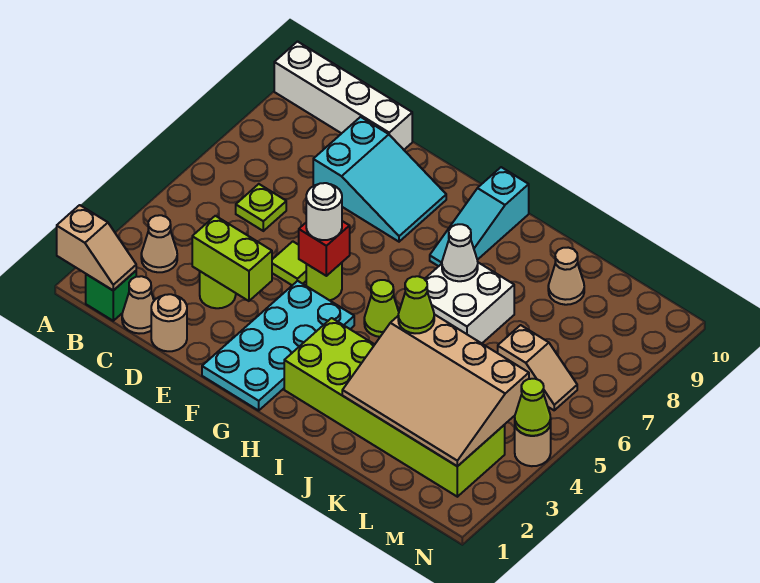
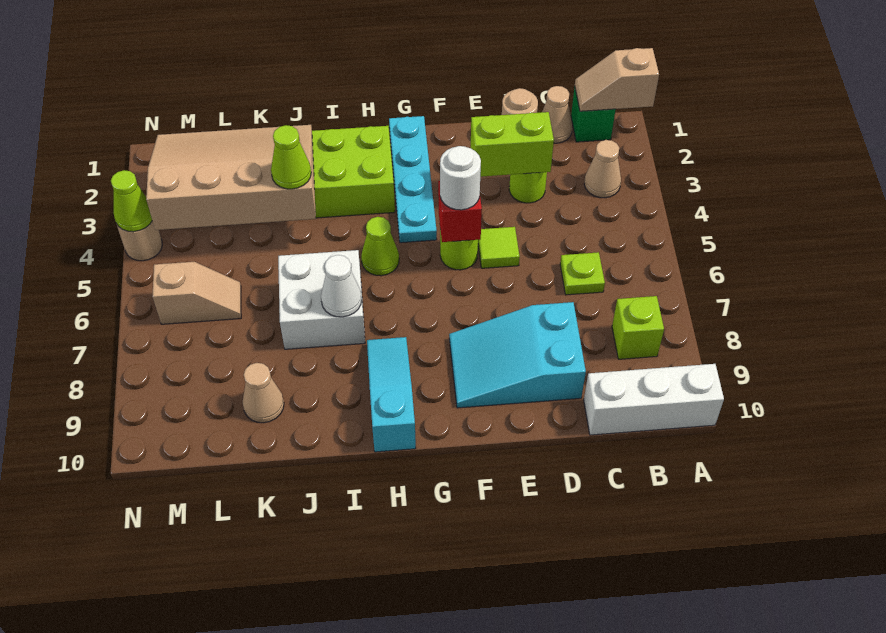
white brick A10:D10 level 1 -> white brick A10:C10 level 1
none -> lime brick B8 level 1
cyan plate F1:G4 level 1 -> cyan plate G1:G4 level 1
tan slope L6:M6 level 1 top L -> tan slope L6:M6 level 1 top M

